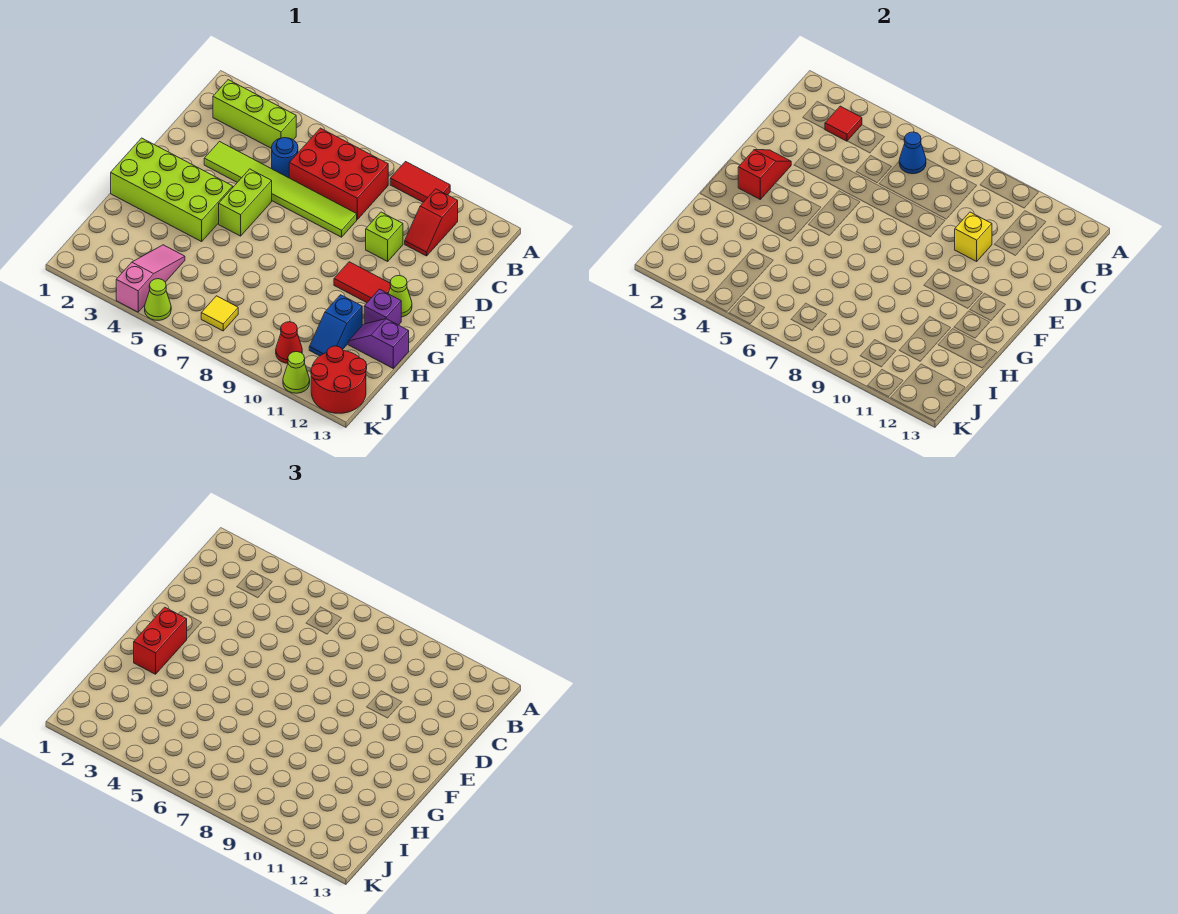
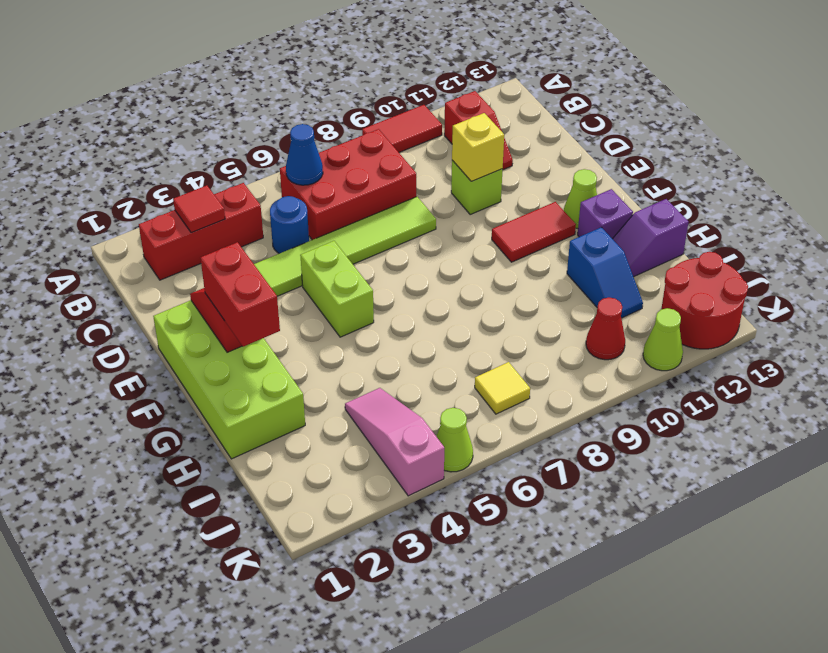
lime brick B2:B4 level 1 -> red brick B2:B4 level 1
lime brick F1:G4 level 1 -> lime brick E1:H2 level 1

